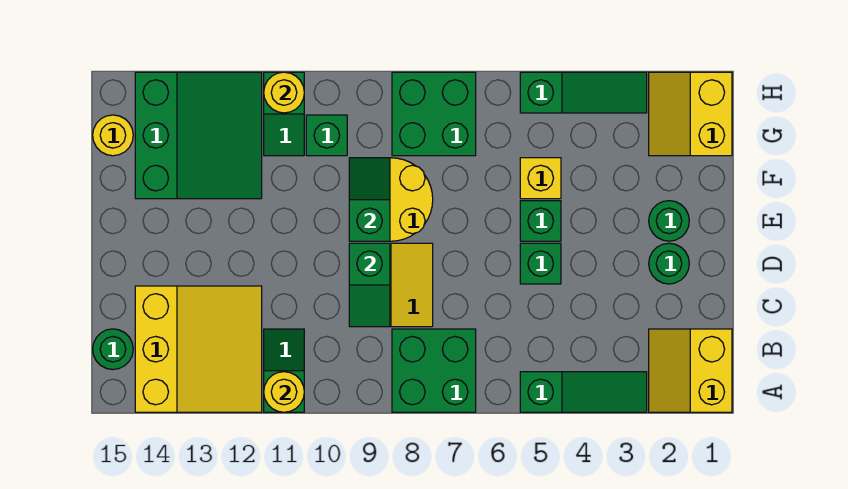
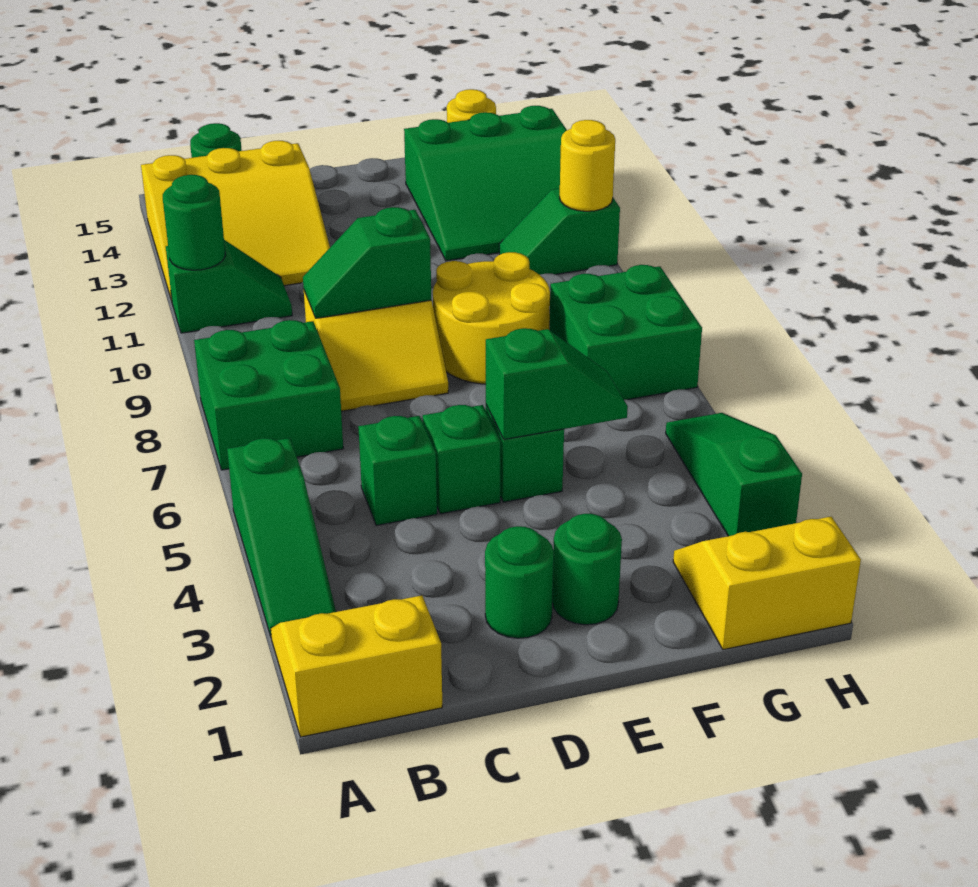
yellow round brick A11 level 2 -> green round brick A11 level 2
green slope E9:F9 level 2 top E -> green slope E5:F5 level 2 top E
yellow brick F5 level 1 -> none
green brick G10 level 1 -> green brick C5 level 1
green slope H3:H5 level 1 top 5 -> green slope H3:H5 level 1 top 3

